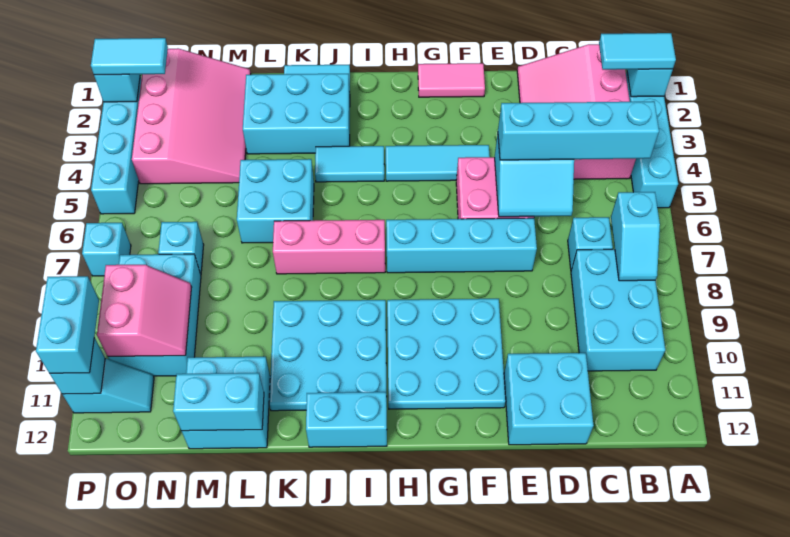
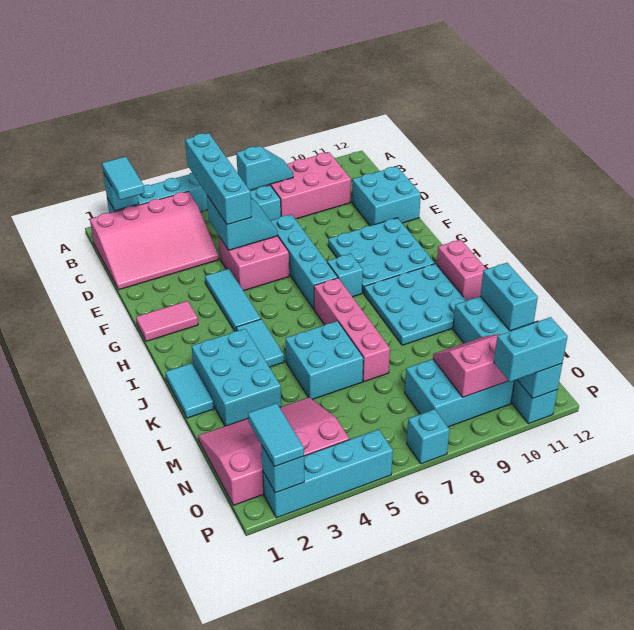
cyan brick B8:C10 level 1 -> pink brick B8:C10 level 1
pink tile F1:G1 level 1 -> pink tile G1:G2 level 1
pink brick I7:K7 level 1 -> pink brick I7:L7 level 1
cyan brick I12:J12 level 1 -> pink brick I12:J12 level 1
cyan brick N7 level 1 -> cyan brick H8 level 1

